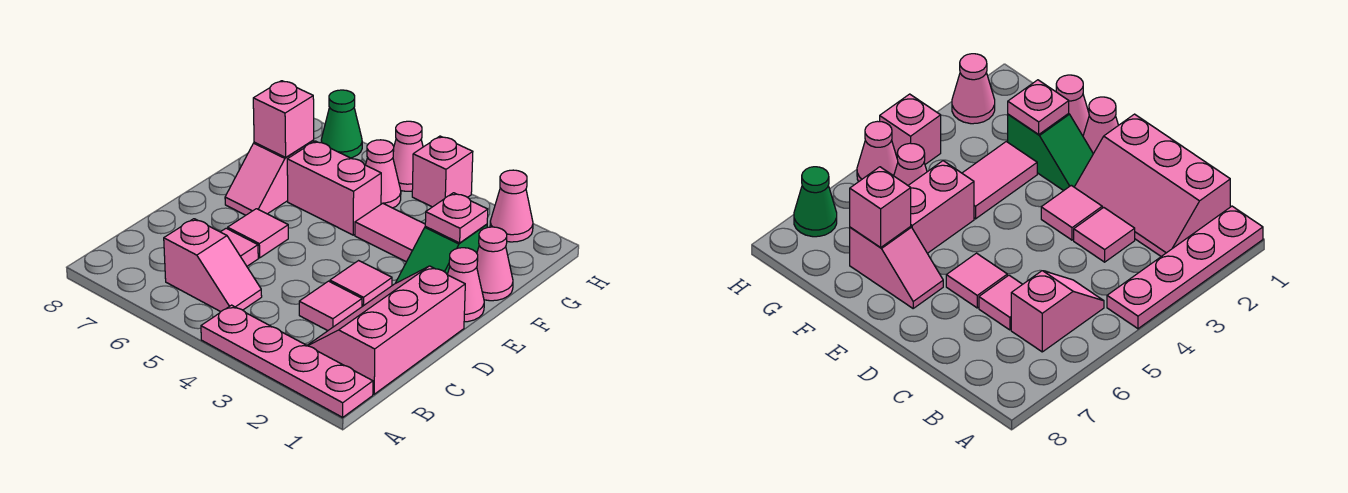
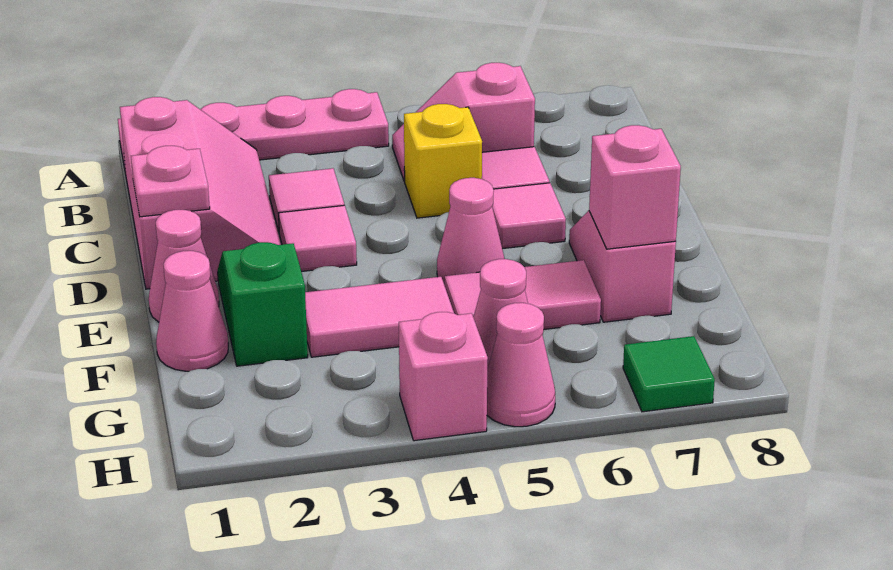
none -> yellow brick C5 level 1
pink plate F2 level 2 -> pink plate D1 level 2
pink brick F5:F6 level 1 -> pink tile F5:F6 level 1
pink cone H2 level 1 -> pink cone E5 level 1
green cone H7 level 1 -> green tile H7 level 1

